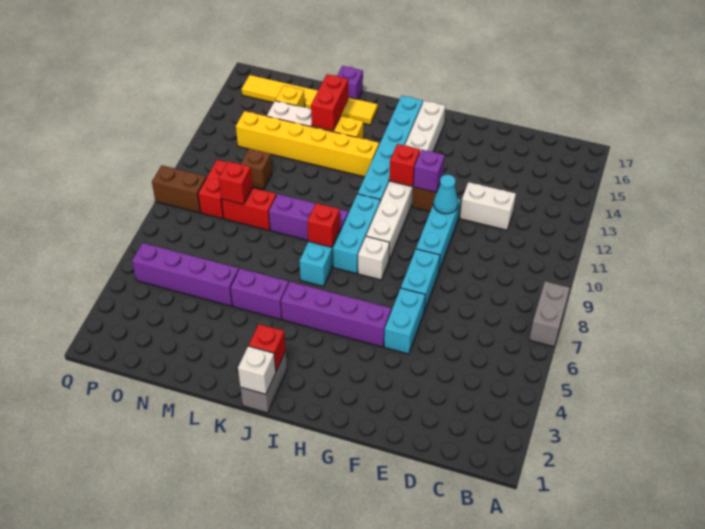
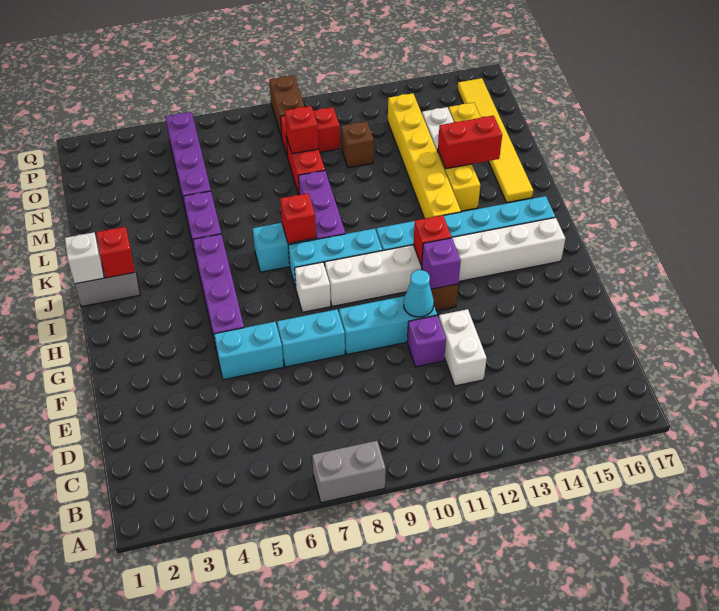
purple brick L17 level 1 -> purple brick E11 level 1

